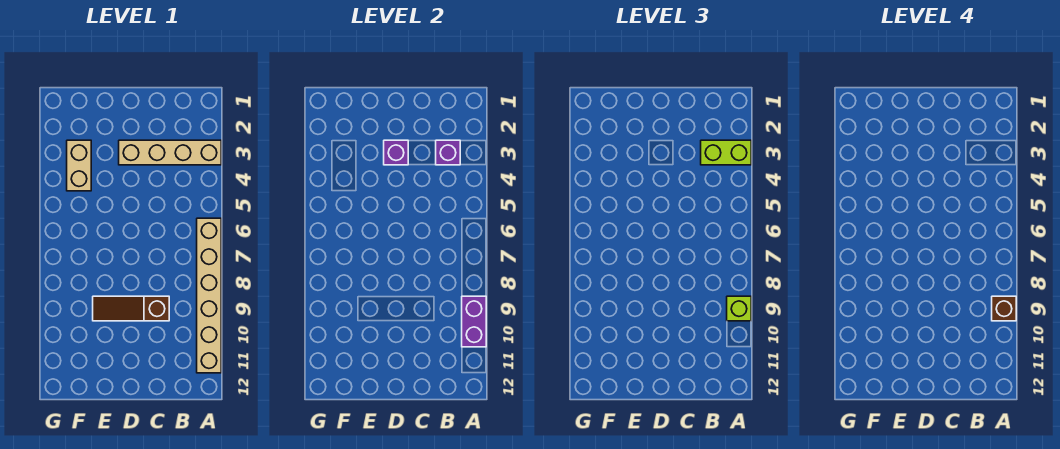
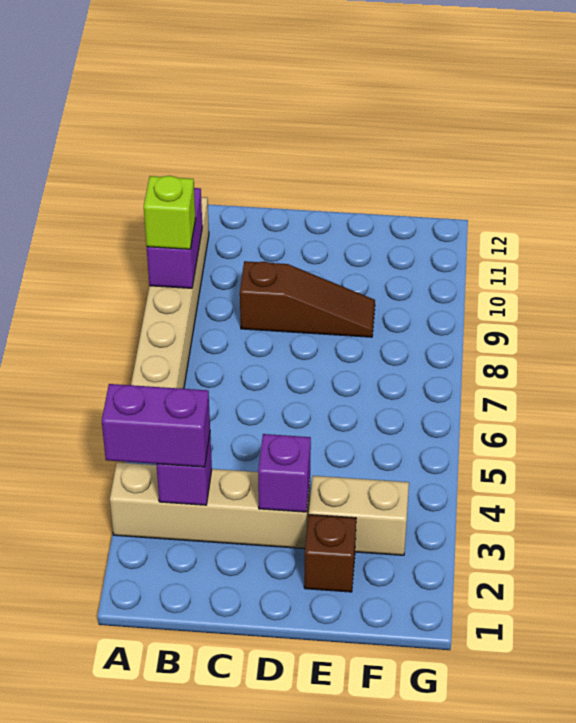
lime brick A3:B3 level 3 -> purple brick A3:B3 level 3
brown brick A9 level 4 -> brown brick E2 level 1
tan brick F3:F4 level 1 -> tan brick E3:F3 level 1

